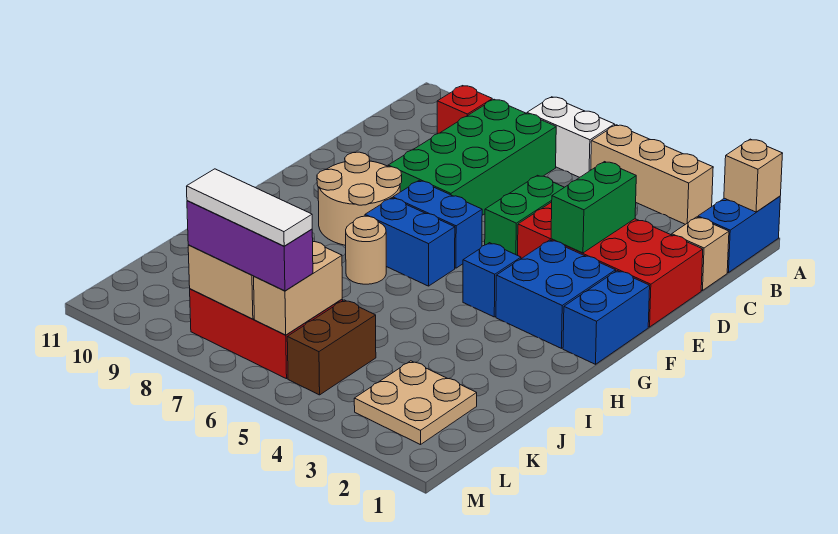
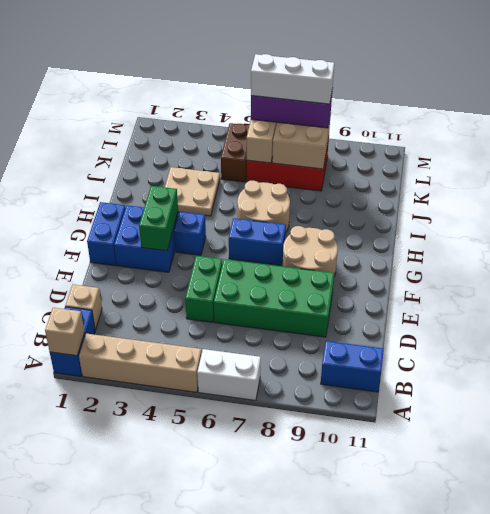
tan brick A3:A5 level 1 -> tan brick A2:A5 level 1
green brick B7:E8 level 1 -> green brick D6:E9 level 1
red brick B9 level 1 -> none
red brick D1:E4 level 1 -> none
green brick D3:E3 level 2 -> green brick F3:G3 level 2
blue brick F6:F7 level 1 -> blue brick B10:B11 level 1
tan round brick H7 level 1 -> tan round brick H6:I7 level 1
tan plate K2:L3 level 1 -> tan plate I3:J4 level 1
white tile L6:L8 level 4 -> white brick L6:L8 level 4

